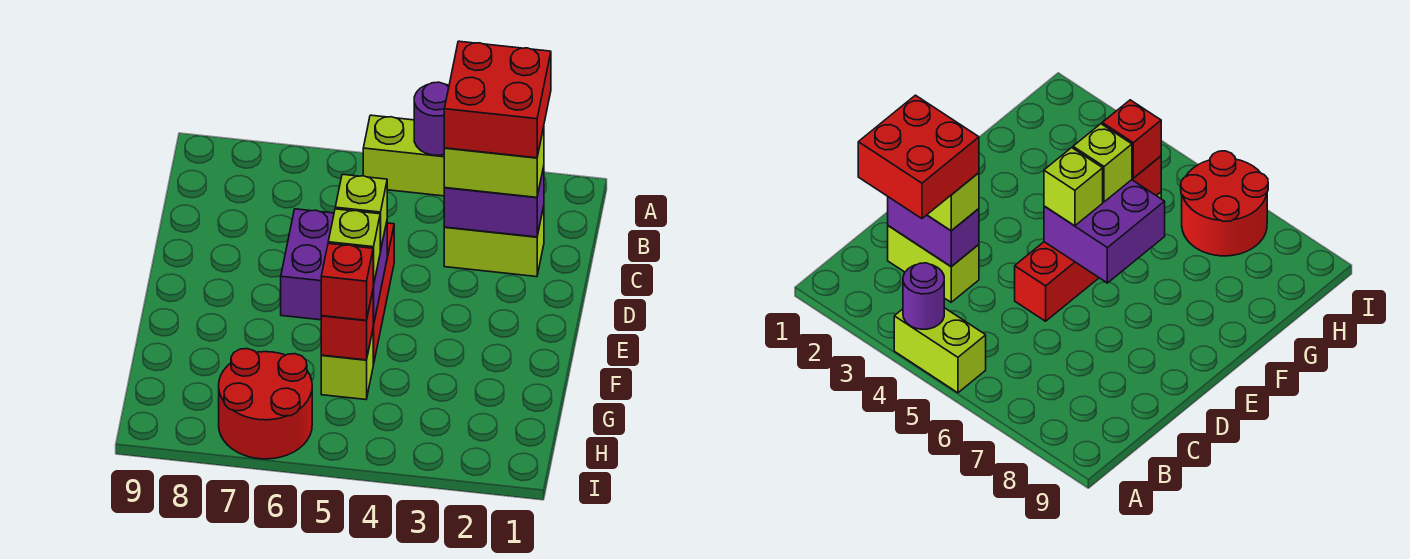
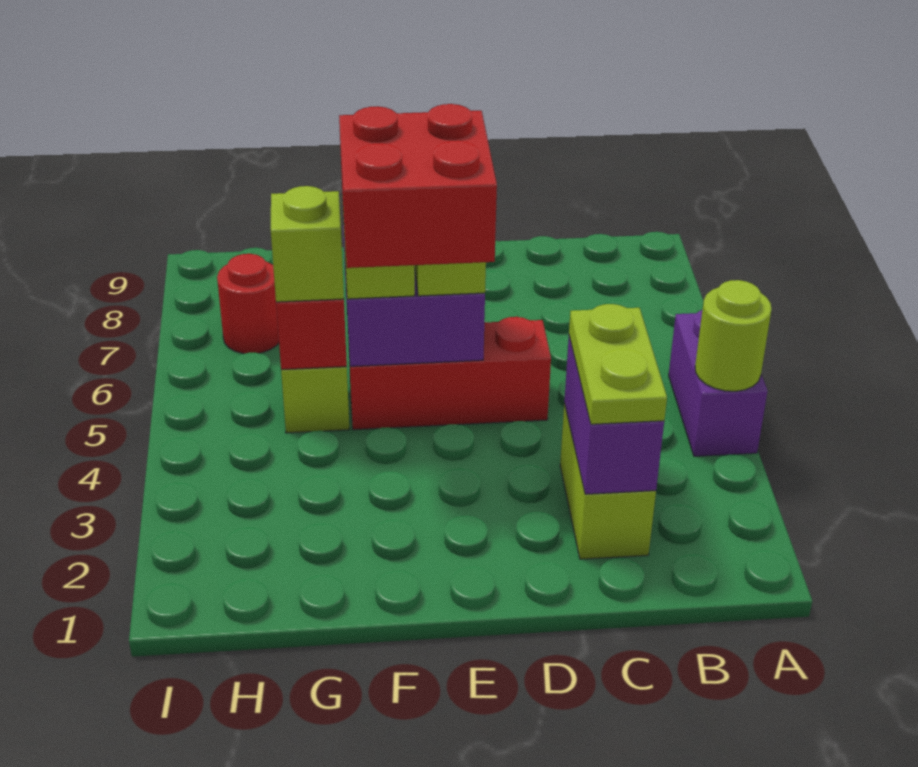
lime brick A4:A5 level 1 -> purple brick A4:A5 level 1
purple round brick A4 level 2 -> lime round brick A4 level 2
red brick B2:C3 level 4 -> red brick E4:F5 level 4
lime brick C2:C3 level 3 -> lime plate C2:C3 level 3
red brick G5 level 3 -> lime brick G5 level 3
red round brick H6:I7 level 1 -> red round brick H7 level 1

